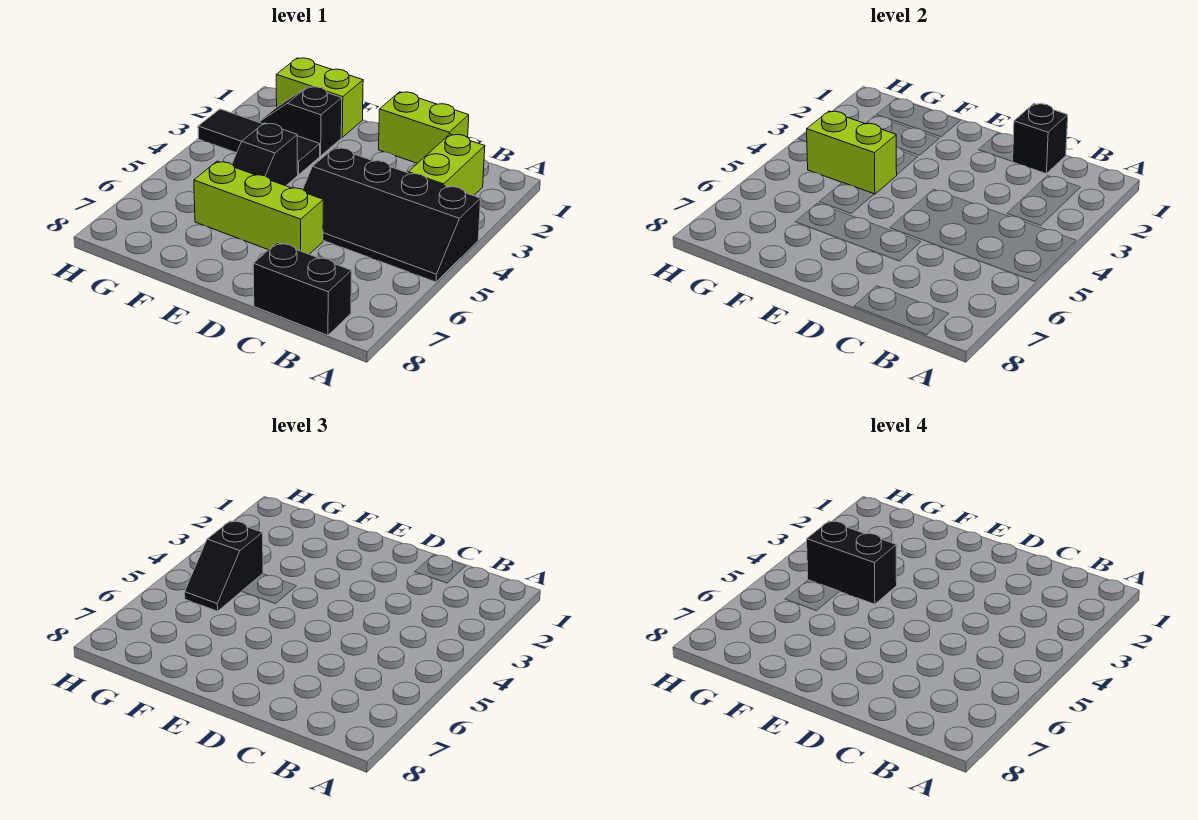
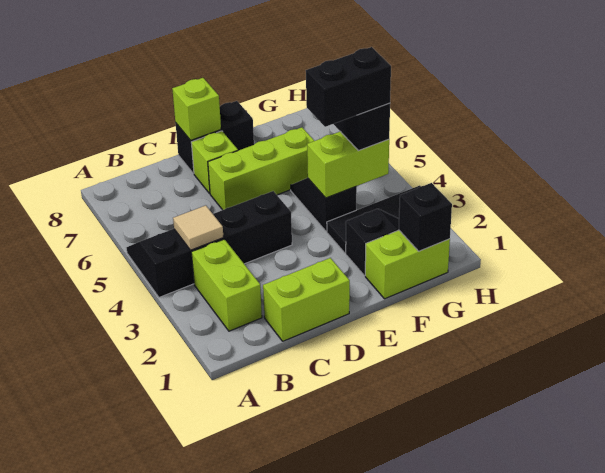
none -> tan tile B4 level 2
black brick B8:C8 level 1 -> black brick D8:E8 level 1
black brick C1 level 2 -> black brick G1 level 2
none -> lime brick D7 level 1
none -> lime brick D8 level 2

